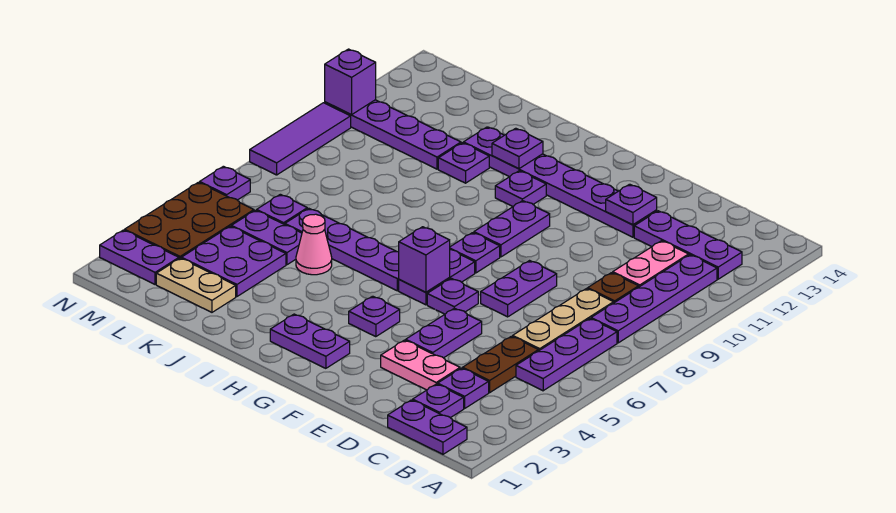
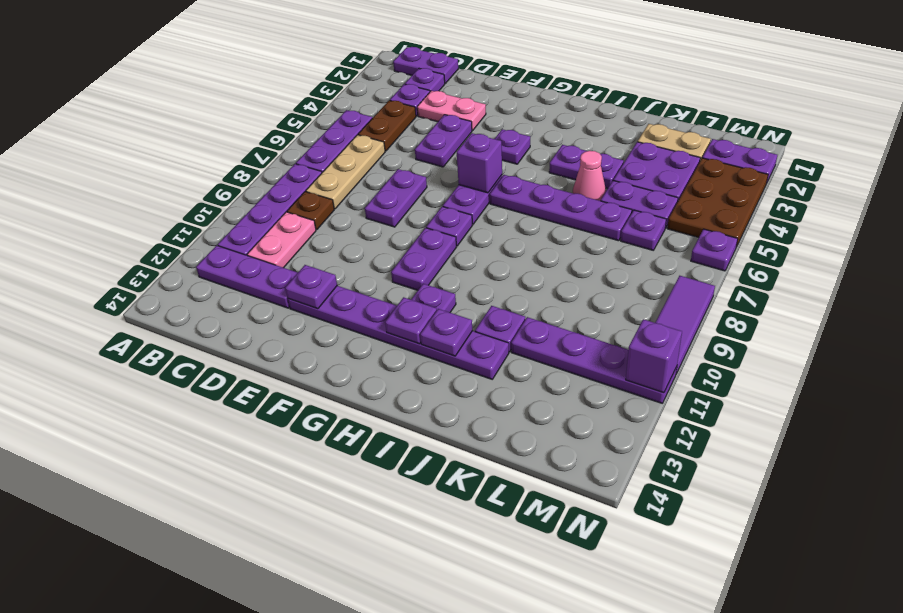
purple plate F6 level 1 -> purple plate H12 level 2
purple plate G2:H2 level 1 -> purple plate I4:J4 level 1

